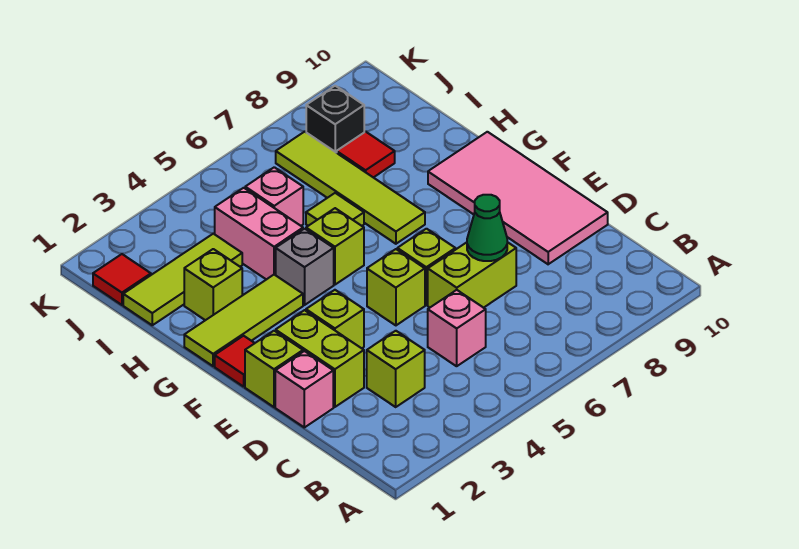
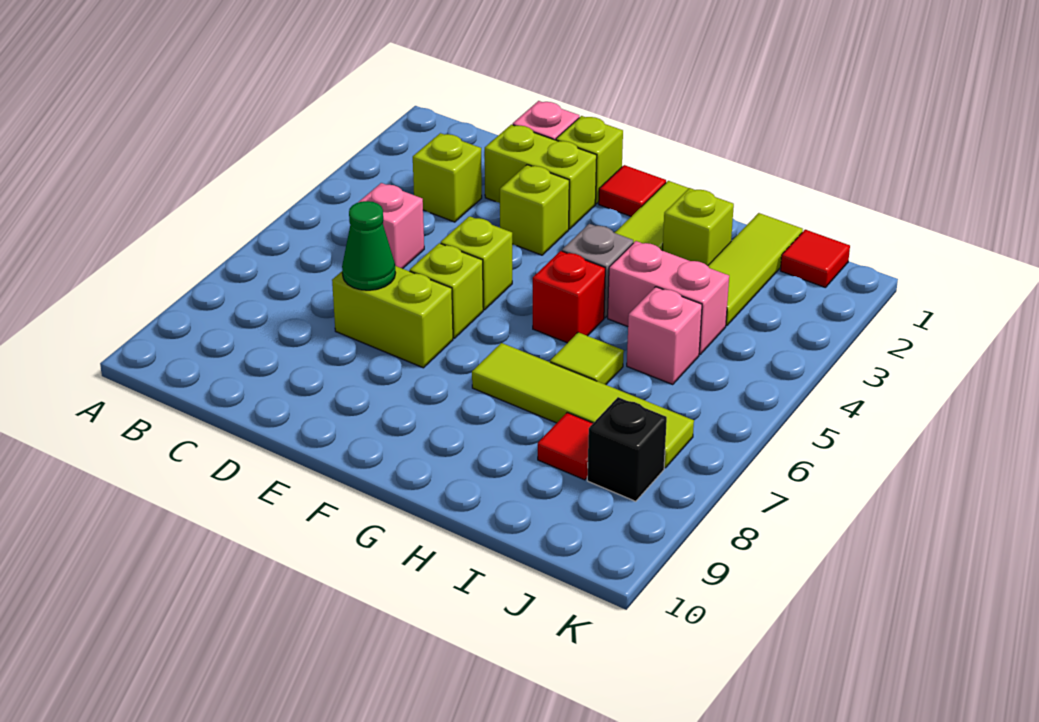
lime brick D6:D7 level 1 -> lime brick D7:E7 level 1
pink tile D9:G10 level 1 -> none
lime brick G5 level 1 -> red brick G5 level 1

